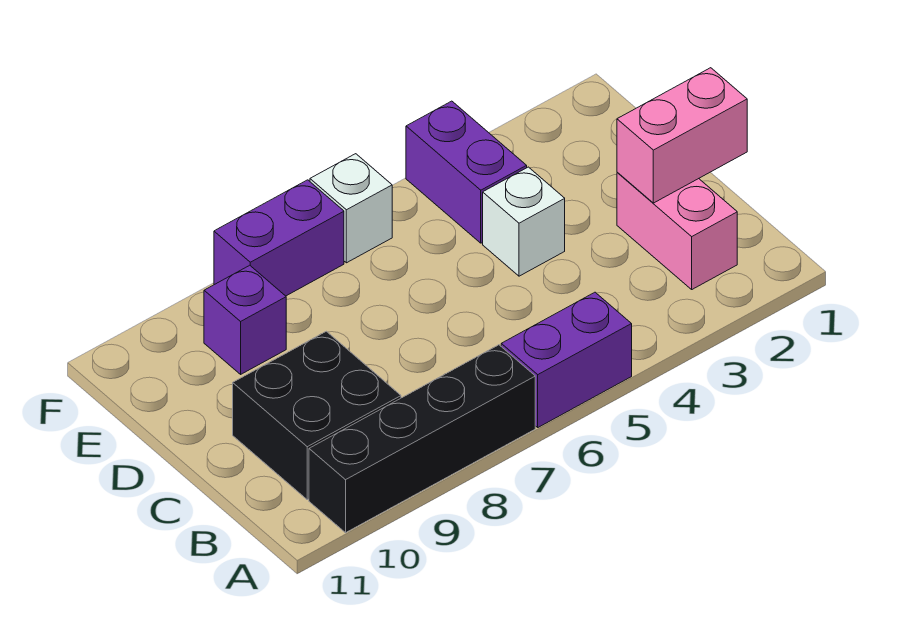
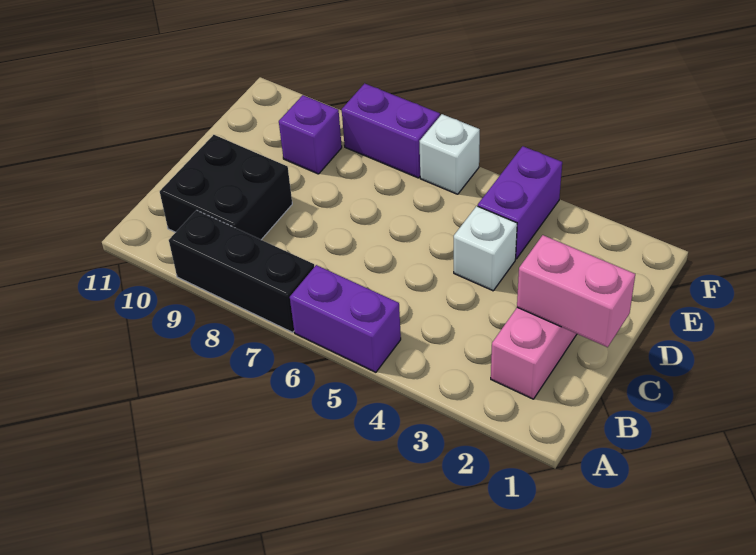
black brick A7:A10 level 1 -> black brick A7:A9 level 1

